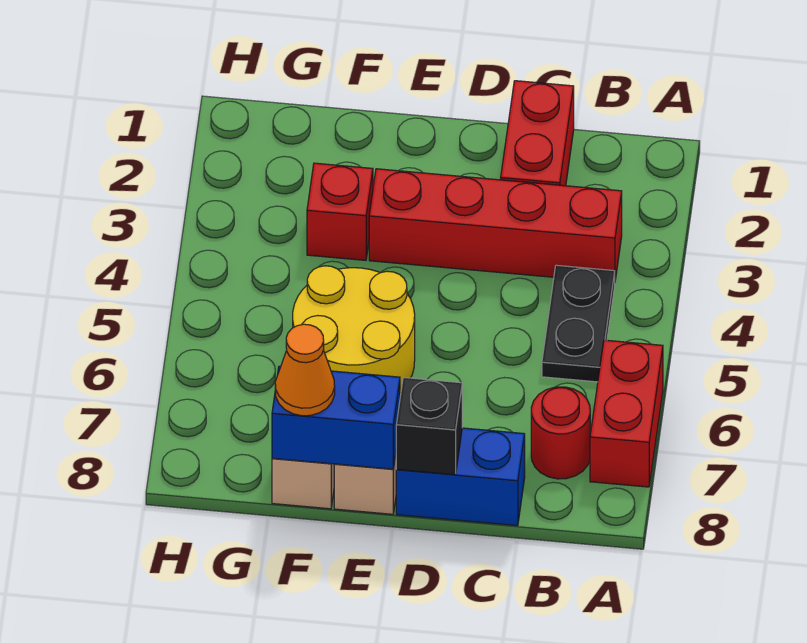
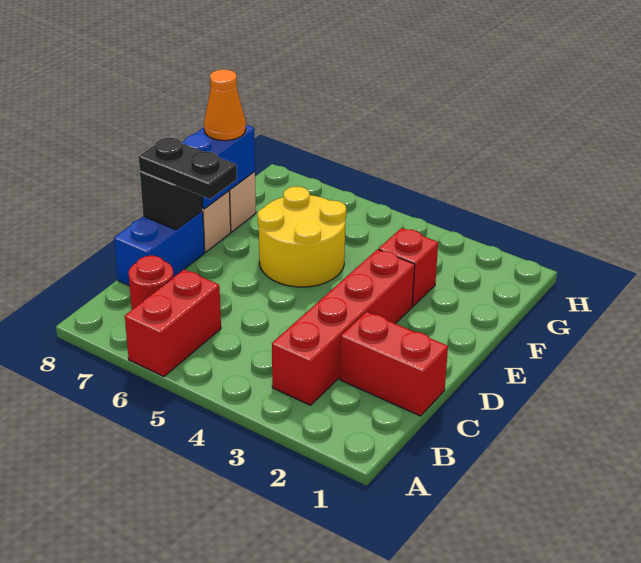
red brick A6:A7 level 1 -> red brick A6:B6 level 1
black plate B4:B5 level 1 -> black plate D7:D8 level 3

